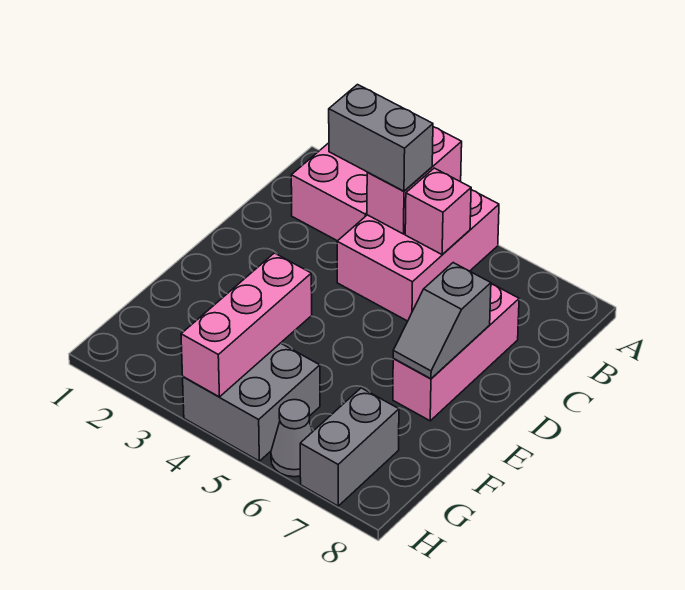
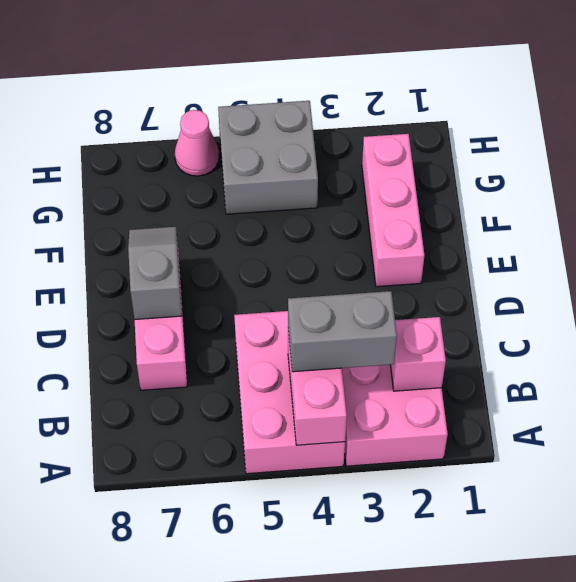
pink brick B5 level 2 -> pink brick B2 level 2
pink brick F4:H4 level 2 -> pink brick E2:G2 level 1
grey brick G7:H7 level 1 -> none
grey cone H6 level 1 -> pink cone H6 level 1

